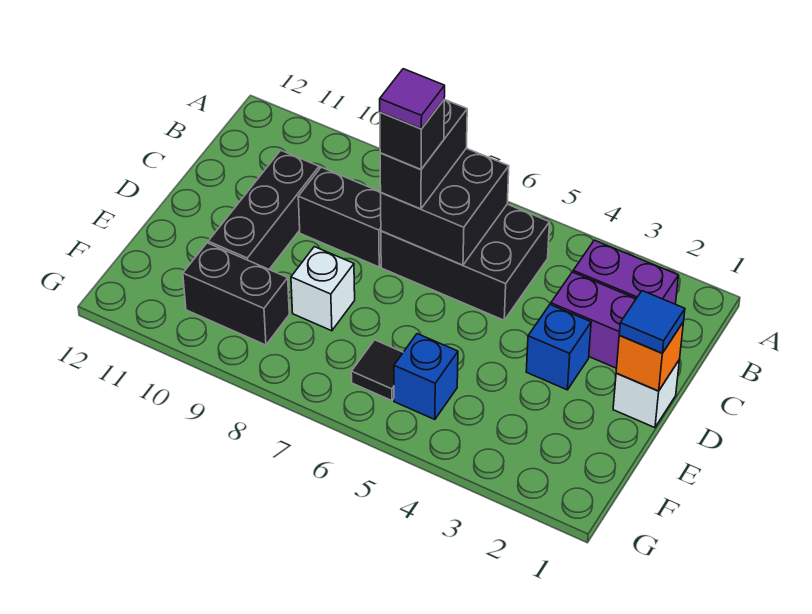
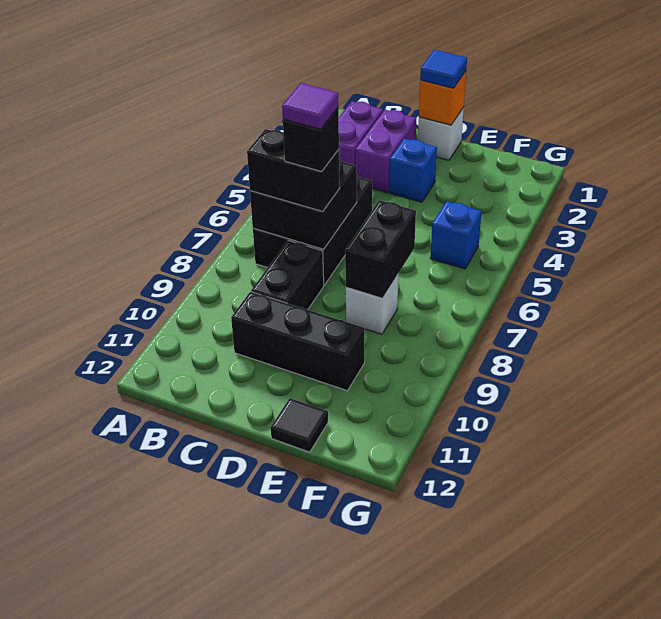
black tile F6 level 1 -> black tile E12 level 1
black brick F9:F10 level 1 -> black brick E7:E8 level 2

